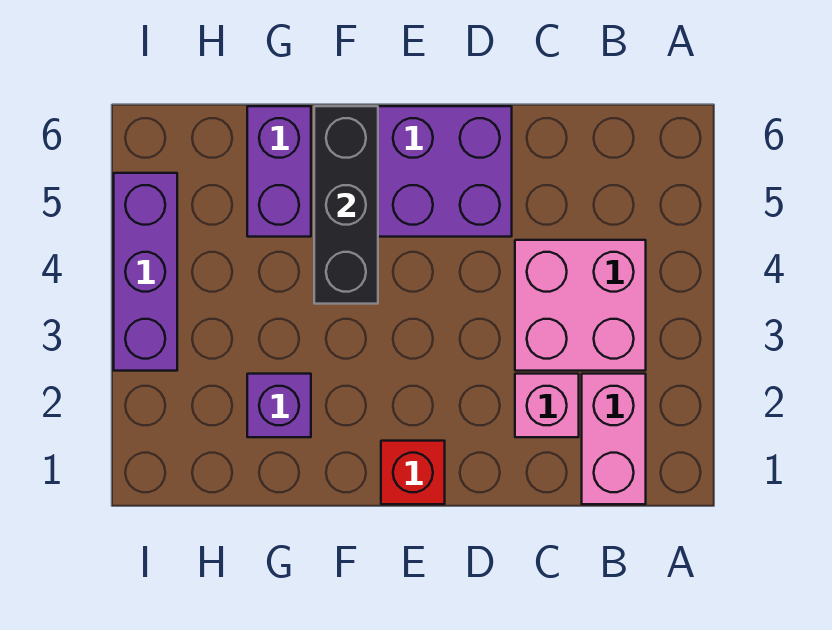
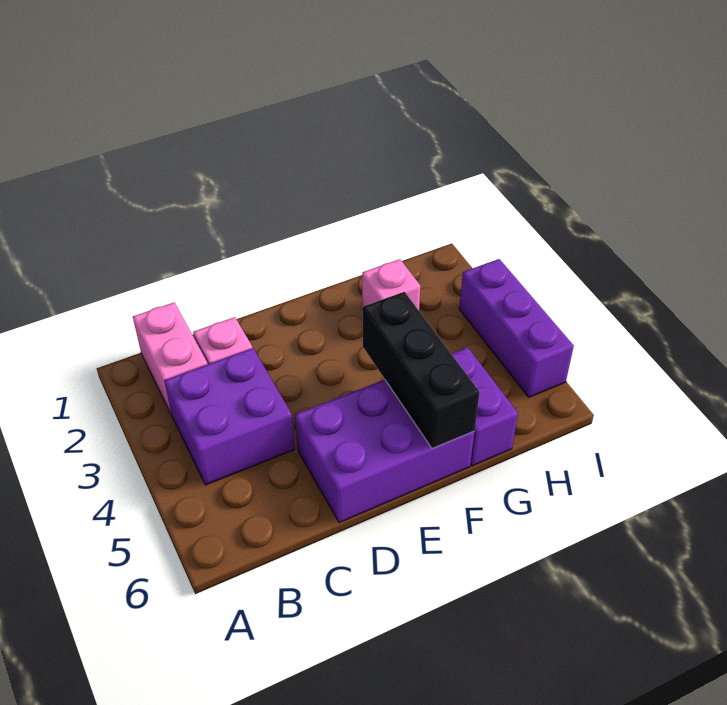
pink brick B3:C4 level 1 -> purple brick B3:C4 level 1
red brick E1 level 1 -> none
purple brick G2 level 1 -> pink brick G2 level 1

